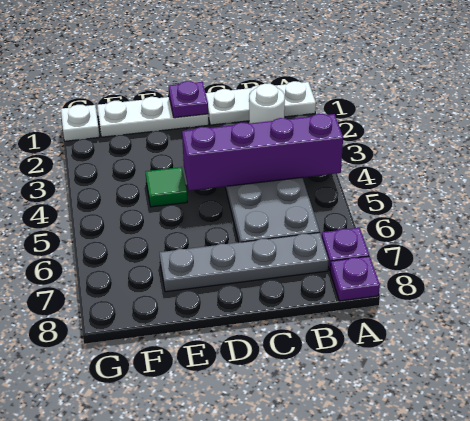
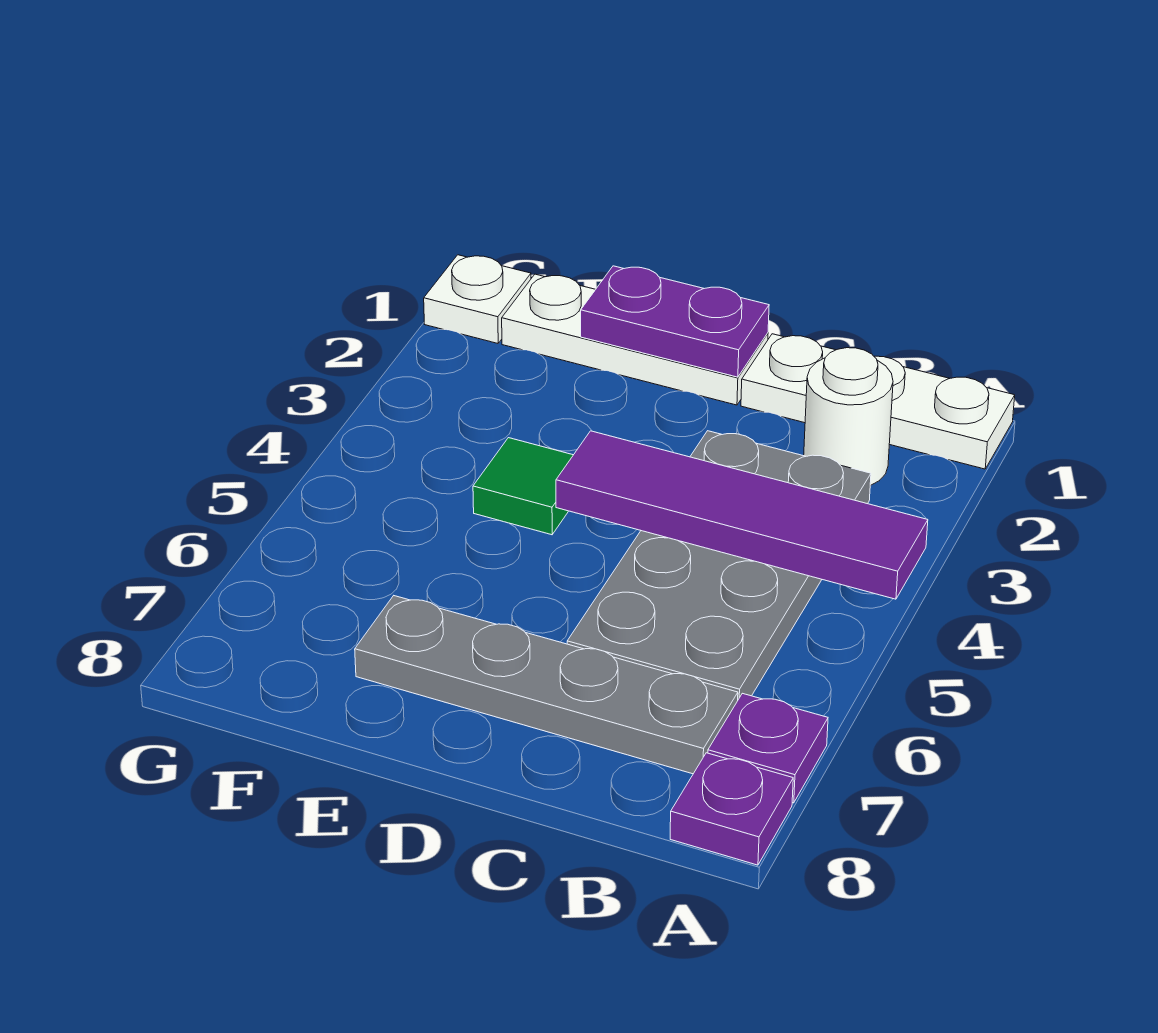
purple brick A4:D4 level 2 -> purple tile A4:D4 level 2
purple plate D1 level 2 -> purple plate D1:E1 level 2

